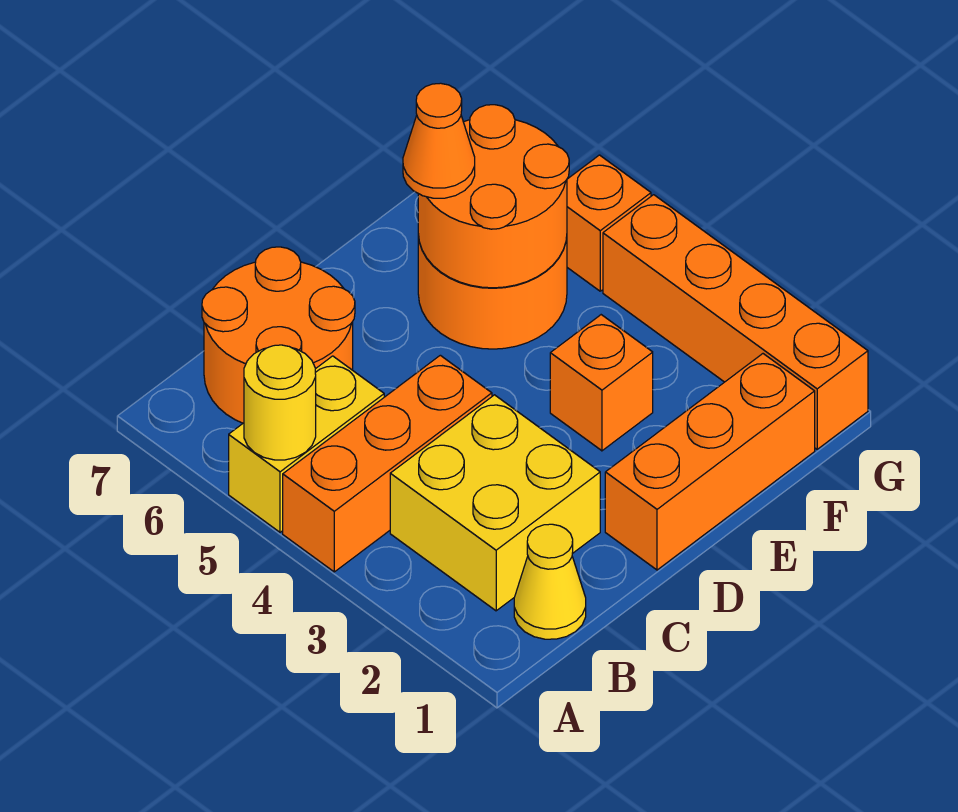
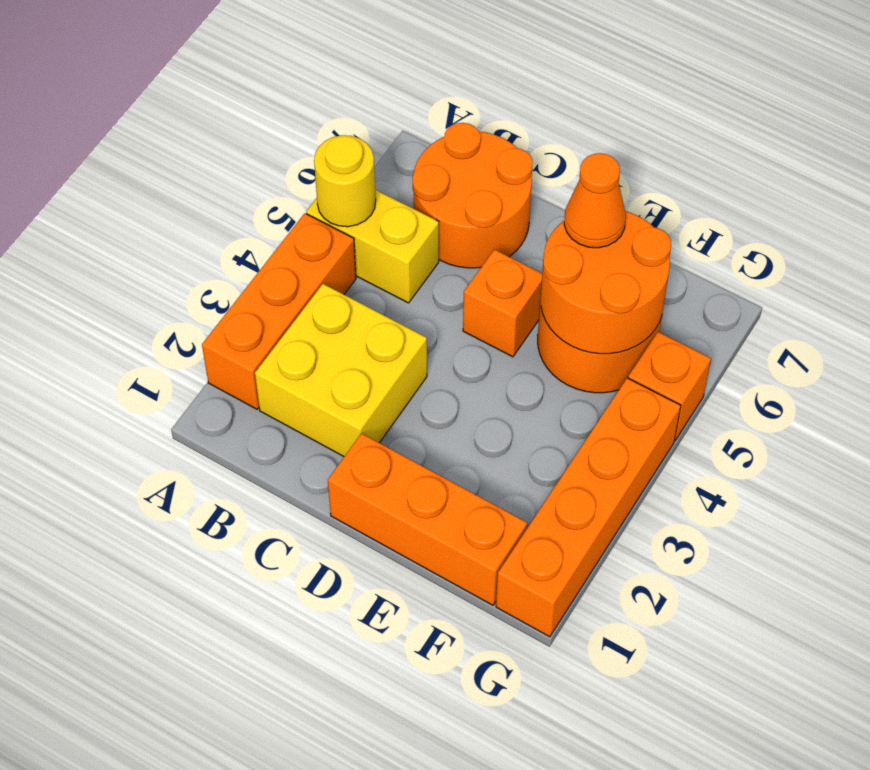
orange brick A4:C4 level 1 -> orange brick A2:A4 level 1
yellow cone B1 level 1 -> none
orange brick E3 level 1 -> orange brick D5 level 1

